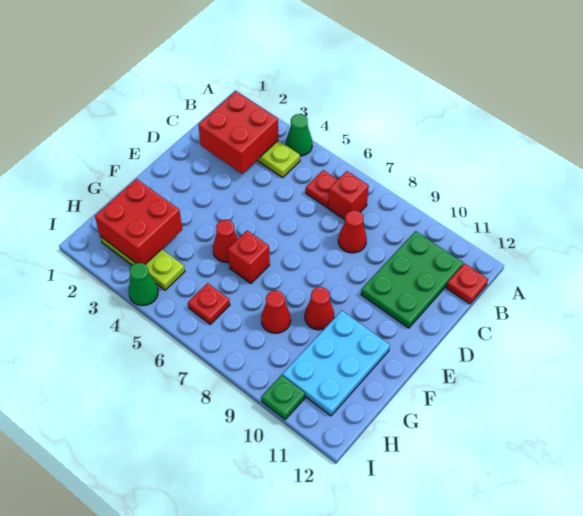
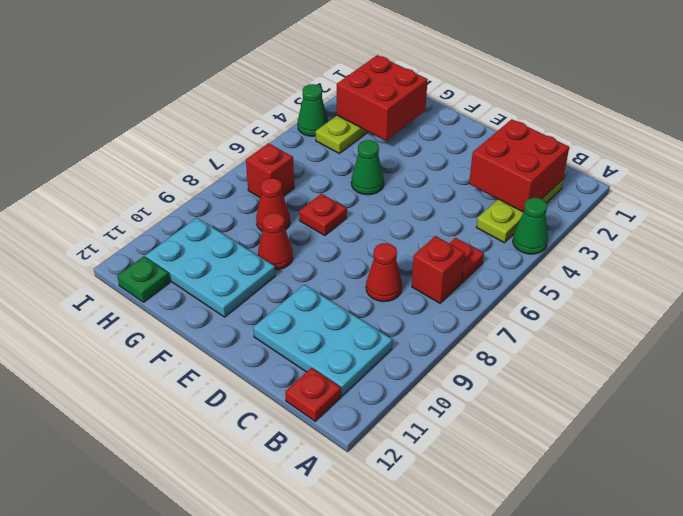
green plate B10:D11 level 1 -> cyan plate B10:D11 level 1
red cone F5 level 1 -> green cone F5 level 1
red brick F6 level 1 -> red brick H7 level 1
red plate H6 level 1 -> red plate F7 level 1
green plate I10 level 1 -> green plate H12 level 1

